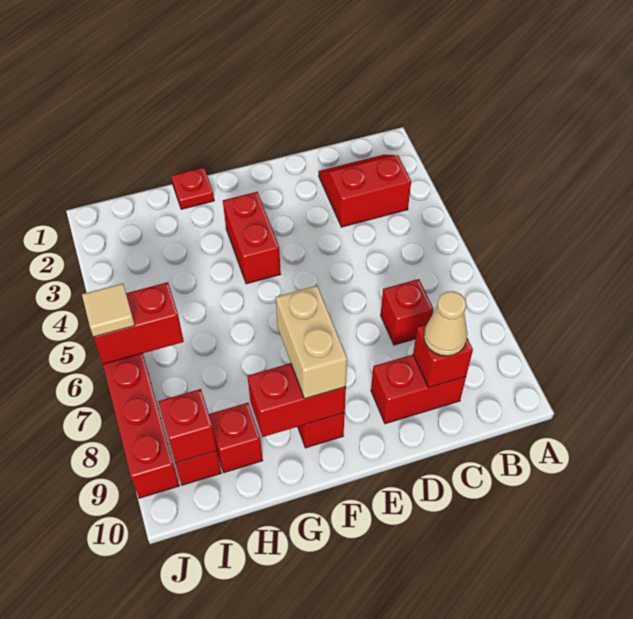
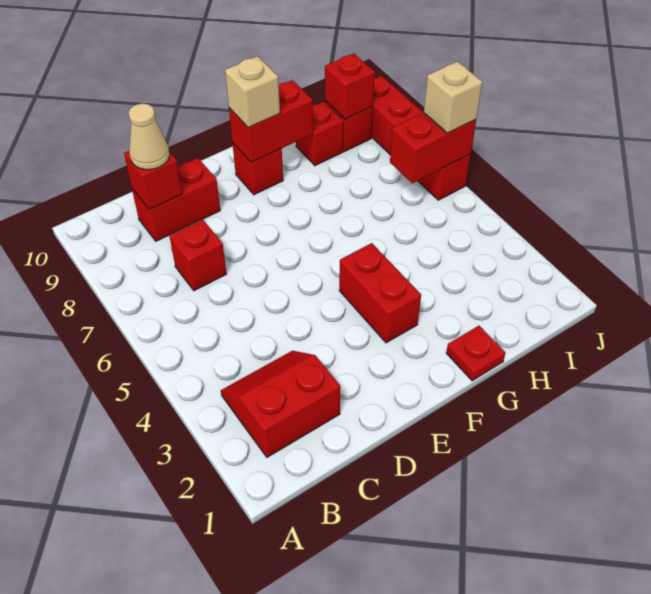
red slope B2:C3 level 1 top 3 -> red slope B2:C3 level 1 top 2
tan brick F8:F9 level 3 -> tan brick F9 level 3
tan tile J6 level 3 -> tan brick J6 level 3

